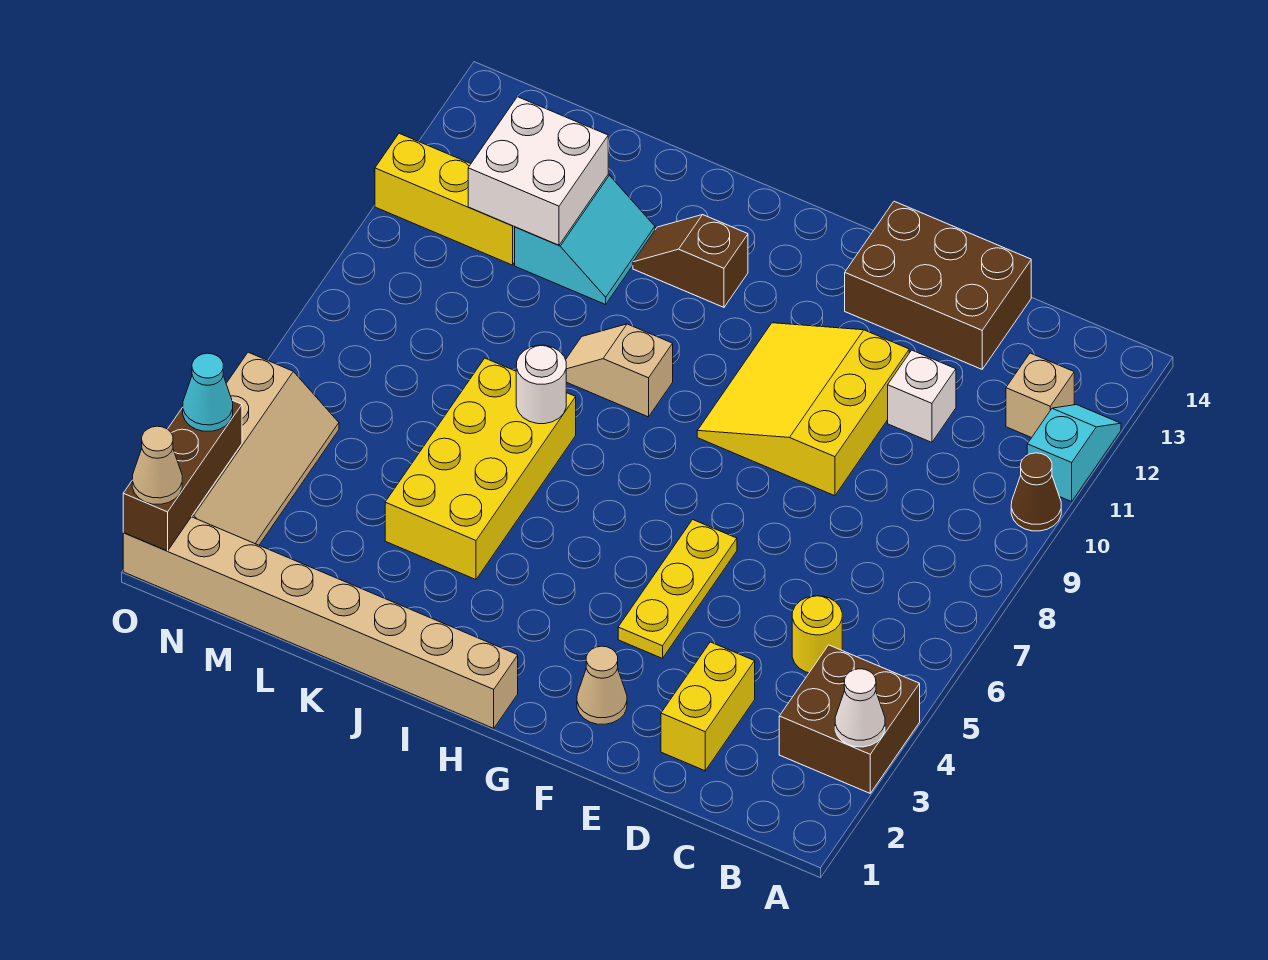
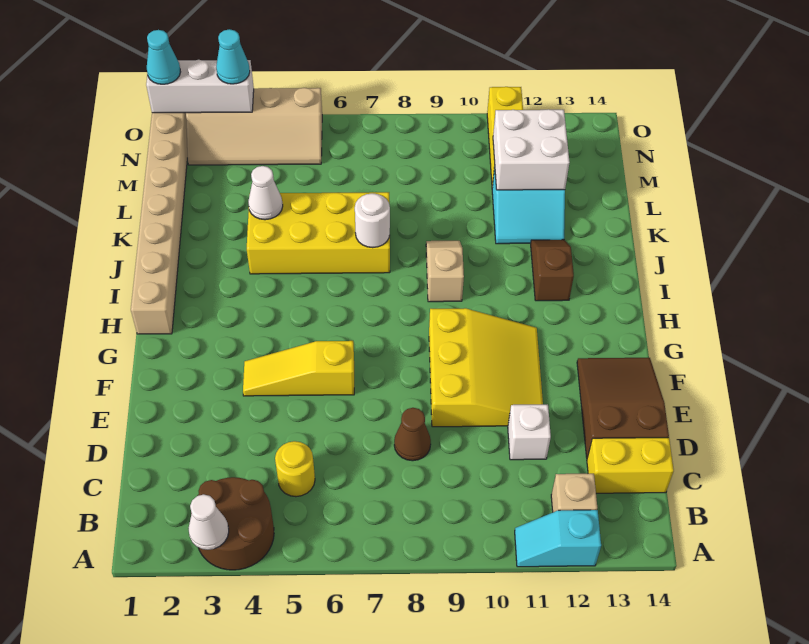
brown brick A3:B4 level 1 -> brown round brick A3:B4 level 1
brown cone A10 level 1 -> brown cone D8 level 1
cyan slope A11:A12 level 1 top 11 -> cyan slope A11:A12 level 1 top 12
yellow brick D2:D3 level 1 -> yellow brick C13:C14 level 1
brown brick D13:F14 level 1 -> brown slope D13:F14 level 1 top D
yellow slope E9:G11 level 1 top E -> yellow slope E9:G11 level 1 top 9
tan cone F2 level 1 -> none
yellow plate F4:F6 level 1 -> yellow slope F4:F6 level 1 top 6
none -> white cone K4 level 2
brown brick O1:O3 level 2 -> white brick O1:O3 level 2
tan cone O1 level 3 -> cyan cone O1 level 3

